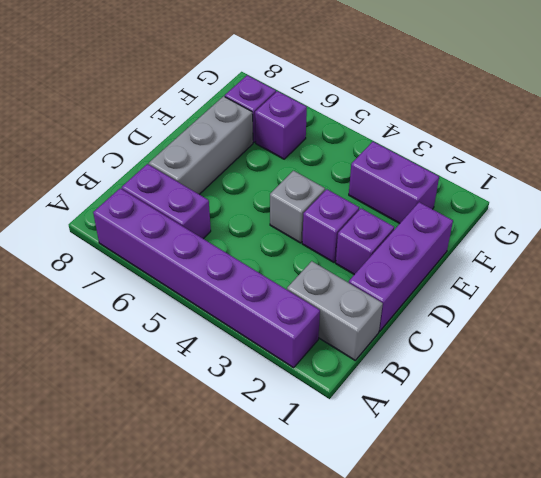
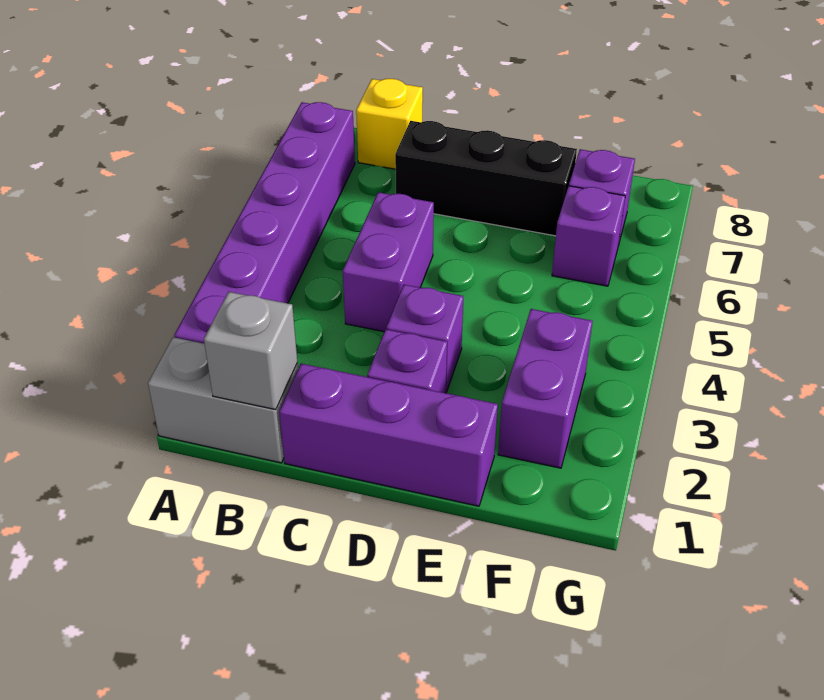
grey brick B1:B2 level 1 -> grey brick A1:B1 level 1
purple brick B6:B7 level 1 -> purple brick C4:C5 level 1
none -> yellow brick B8 level 1
grey brick C7:E7 level 1 -> black brick C7:E7 level 1
grey brick D4 level 1 -> grey brick B1 level 2

